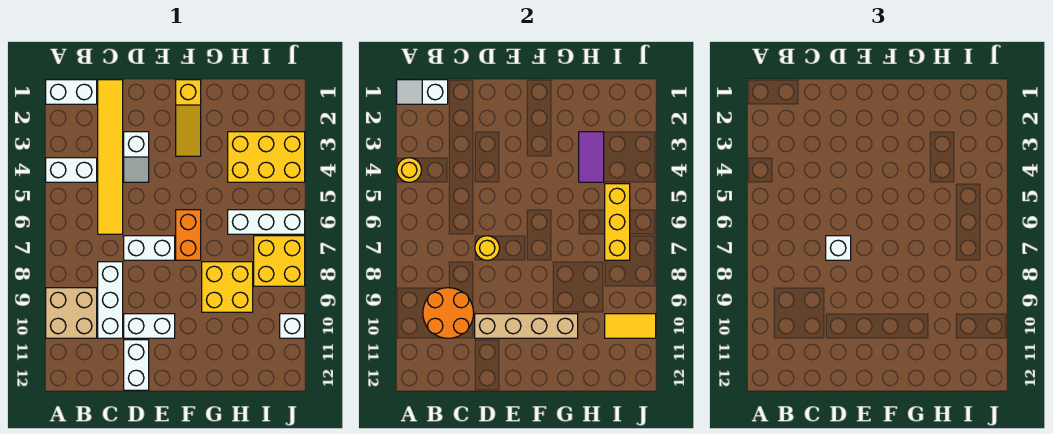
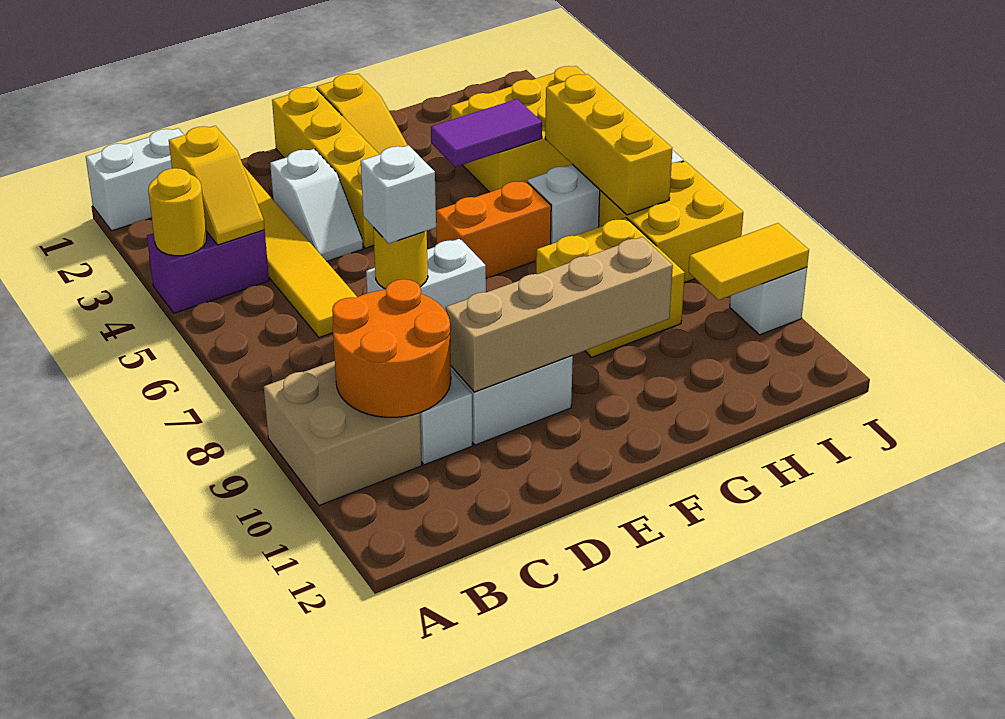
white slope A1:B1 level 2 top B -> none
white brick A4:B4 level 1 -> purple brick A4:B4 level 1
none -> yellow slope B3:B4 level 2 top 3
white brick D11:D12 level 1 -> none
none -> yellow brick E1:E4 level 1
orange brick F6:F7 level 1 -> orange brick F6:G6 level 1
purple tile H3:H4 level 2 -> purple tile G4:H4 level 2

